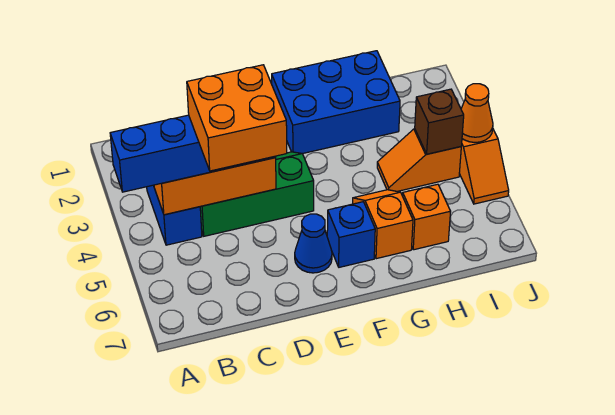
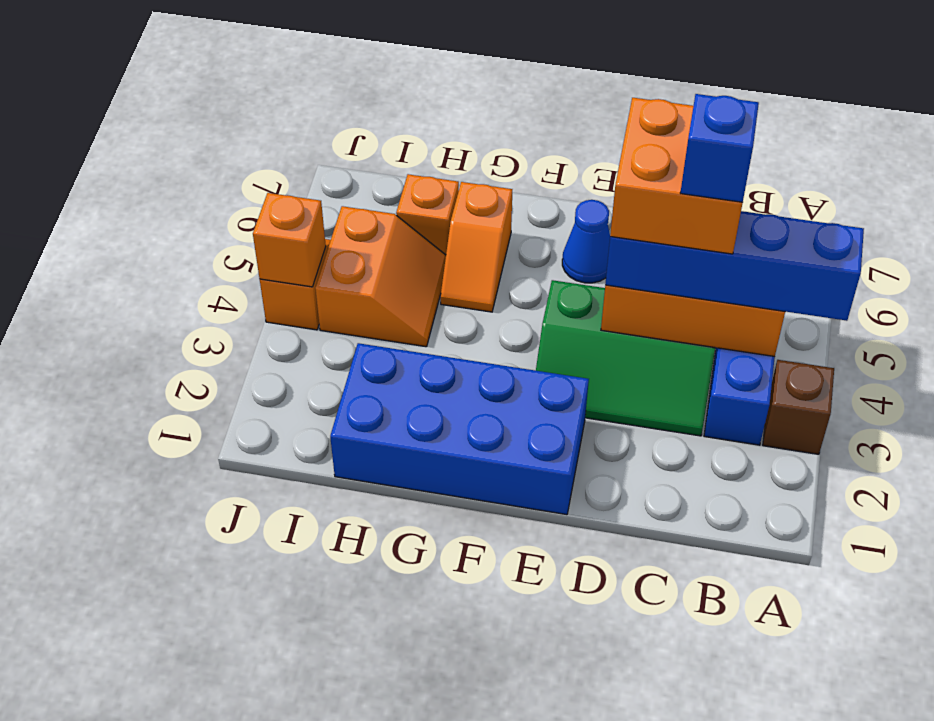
blue brick F1:H2 level 1 -> blue brick E1:H2 level 1
blue brick F6 level 1 -> blue brick C4 level 5
orange slope H4:I4 level 1 top I -> orange slope H4:I5 level 1 top I
brown brick I4 level 2 -> brown brick A3 level 1
orange cone J4 level 2 -> orange brick J4 level 2

